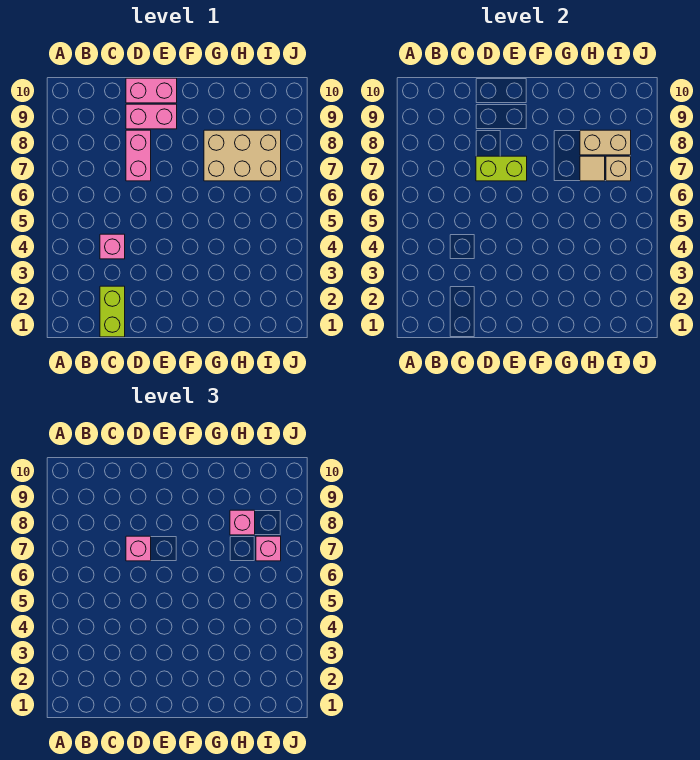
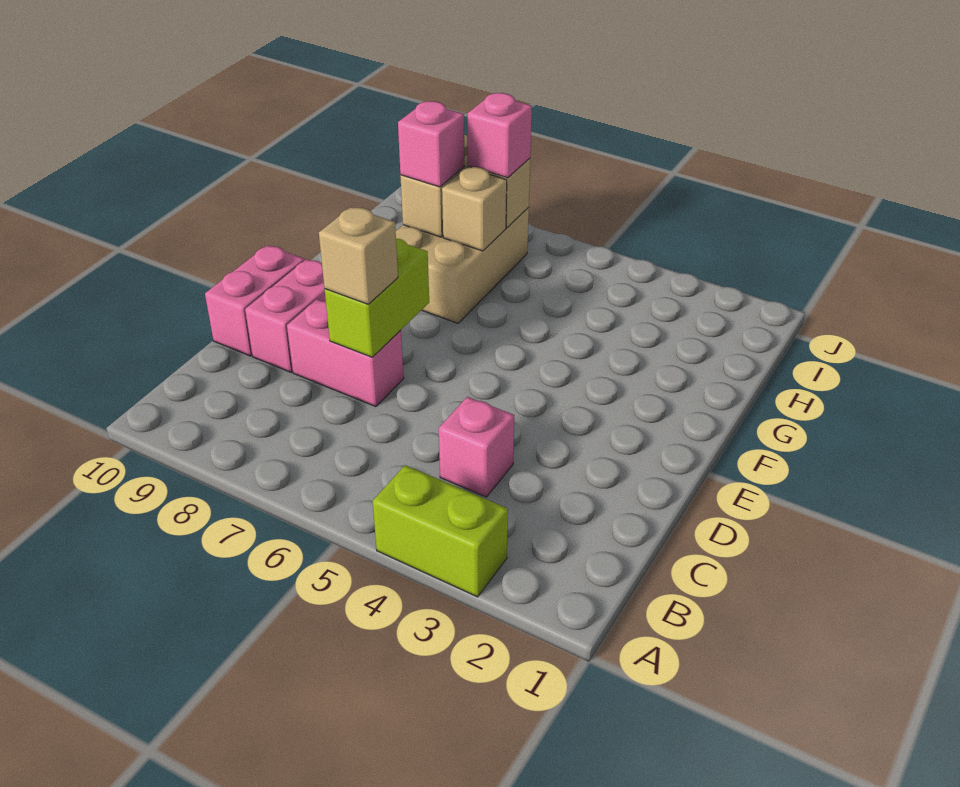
lime brick C1:C2 level 1 -> lime brick A3:A4 level 1
pink brick D7 level 3 -> tan brick D7 level 3
tan tile H7 level 2 -> tan brick H7 level 2

